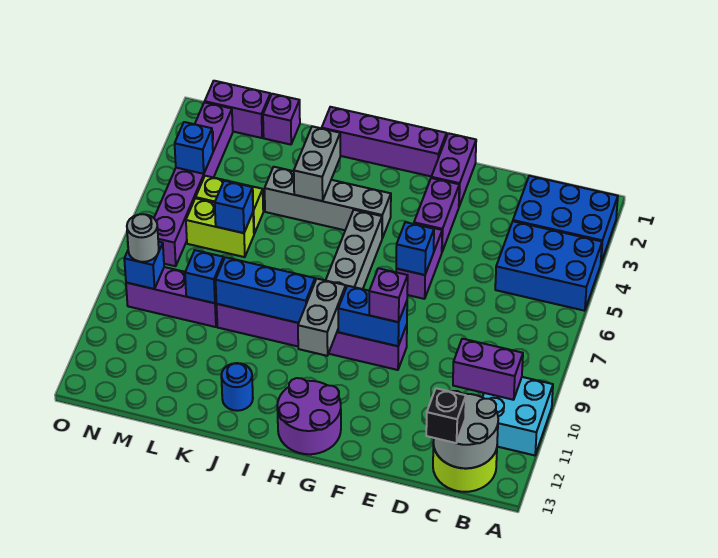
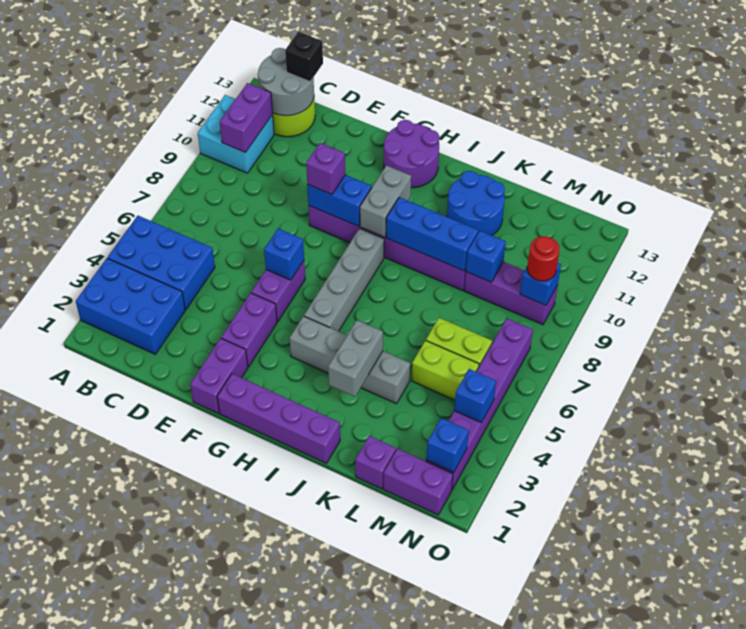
purple brick B10:C10 level 2 -> purple brick B10:B11 level 2
blue round brick J12 level 1 -> blue round brick J11:K12 level 1
blue brick L6 level 2 -> blue brick N2 level 2
grey round brick N9 level 3 -> red round brick N9 level 3

